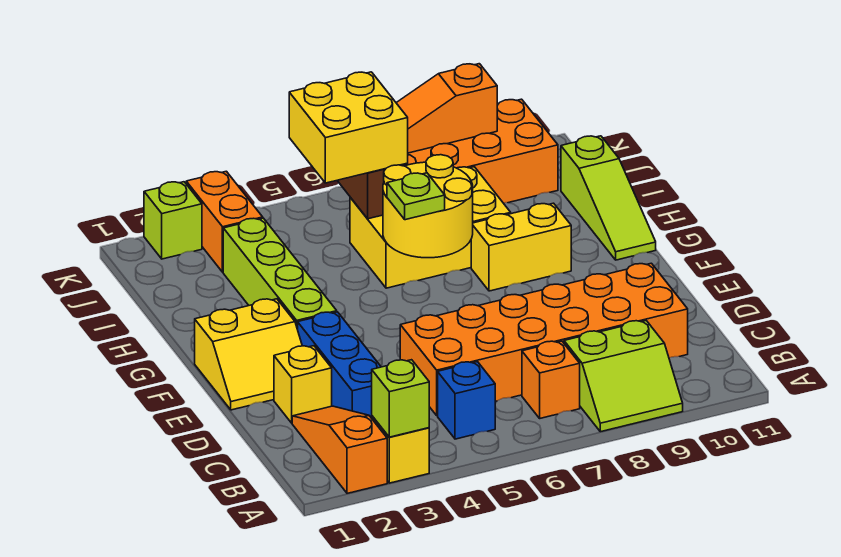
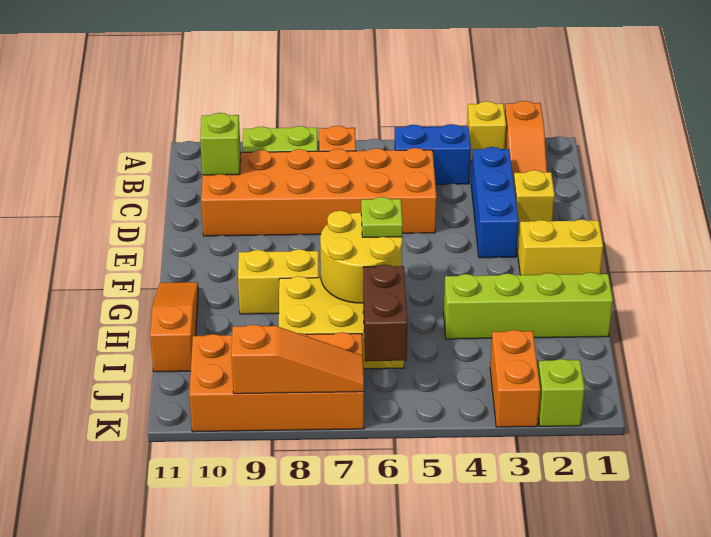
lime brick A3 level 2 -> lime brick C10 level 2
blue brick B5 level 1 -> blue brick B4:B5 level 1
lime brick F3:I3 level 1 -> lime brick H1:H4 level 1
lime slope G11:I11 level 1 top I -> orange slope G11:I11 level 1 top I
yellow brick I5:J6 level 3 -> none

